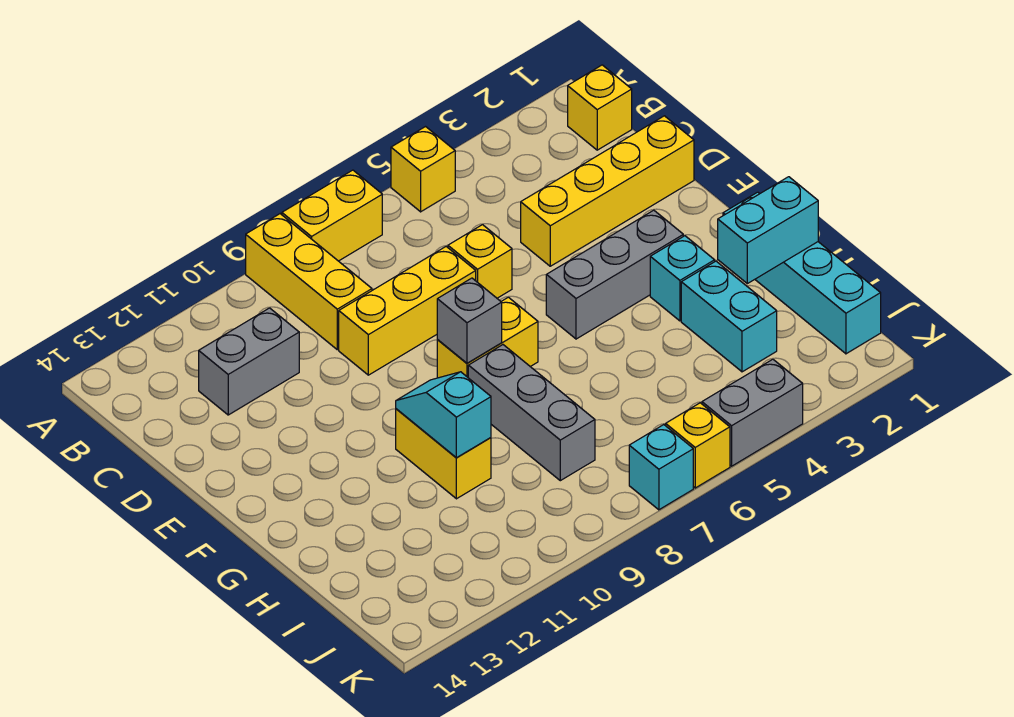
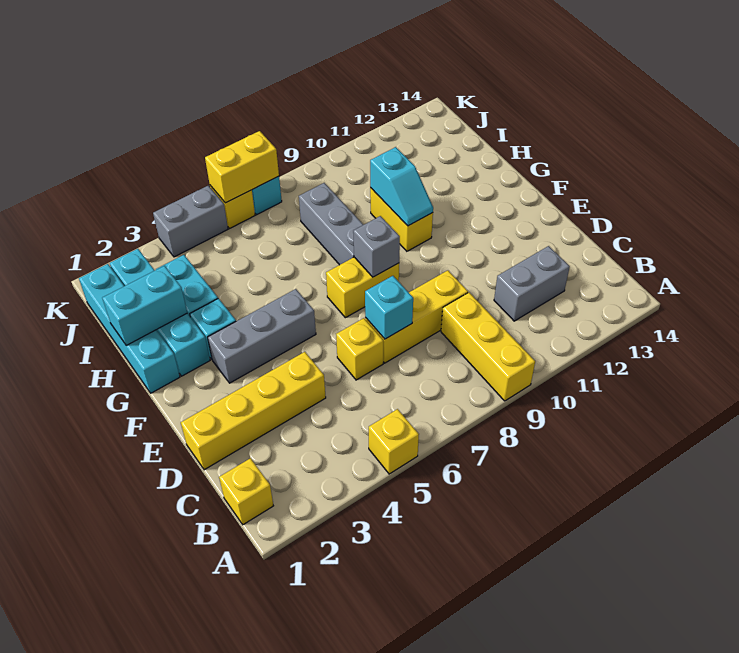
yellow brick A7:A8 level 1 -> yellow brick K6:K7 level 2
none -> cyan brick D7 level 2
none -> cyan brick G2:J2 level 1

